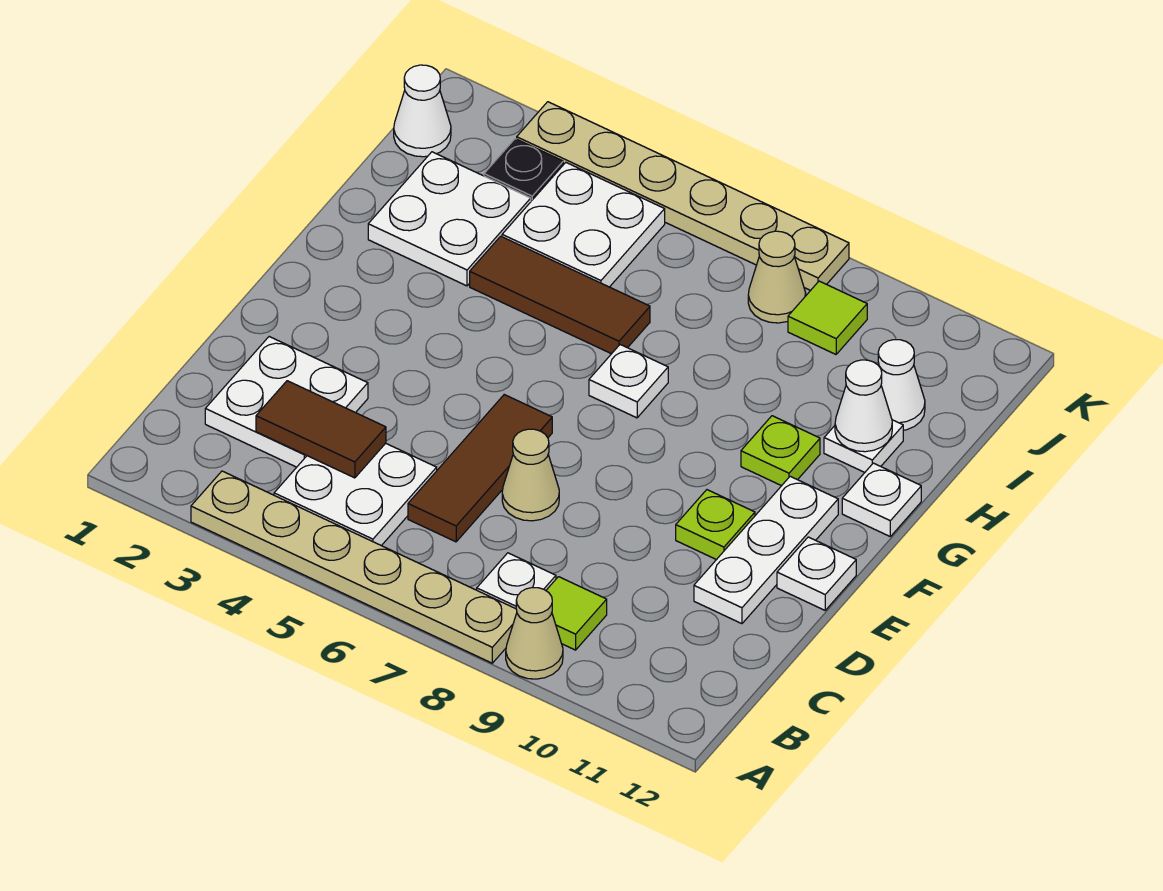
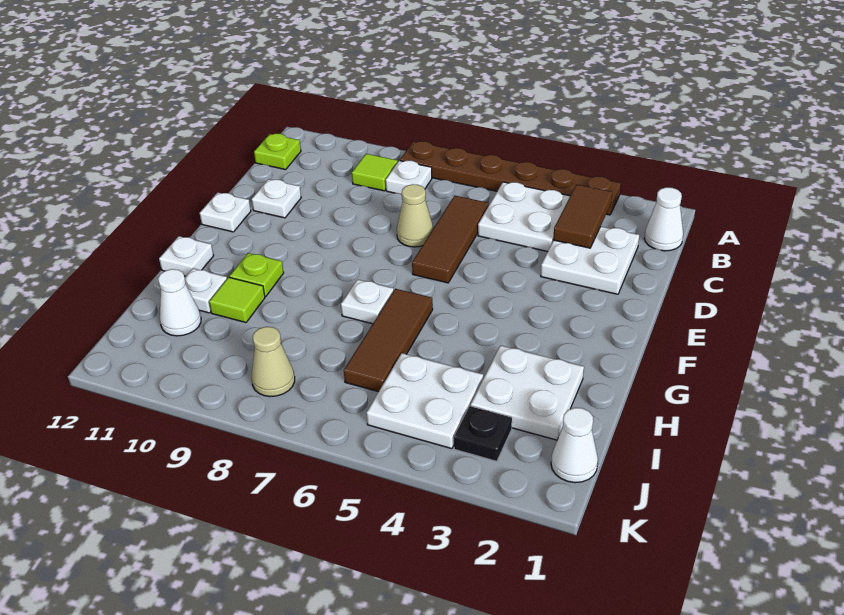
tan plate A3:A8 level 1 -> brown plate A3:A8 level 1
tan cone A9 level 1 -> none
brown tile C3:C4 level 2 -> brown tile B3:C3 level 2
white plate D11:F11 level 1 -> white plate D11 level 1
lime plate E10 level 1 -> lime plate B12 level 1
brown tile H4:H6 level 1 -> brown tile G6:I6 level 1
white cone H11 level 2 -> white cone B1 level 1
lime tile J9 level 1 -> lime tile H10 level 1
tan plate K3:K8 level 1 -> none

